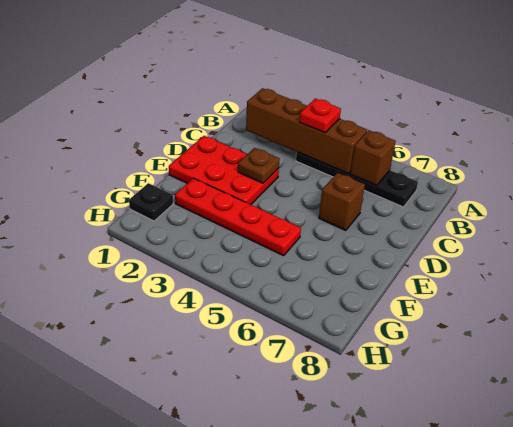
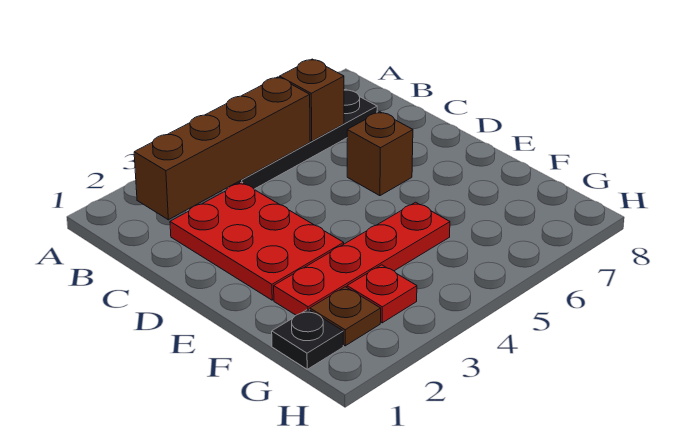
red plate B4 level 3 -> red plate G3 level 1
red plate D1:E3 level 1 -> red plate C2:E3 level 1
brown plate D3 level 2 -> brown plate G2 level 1

